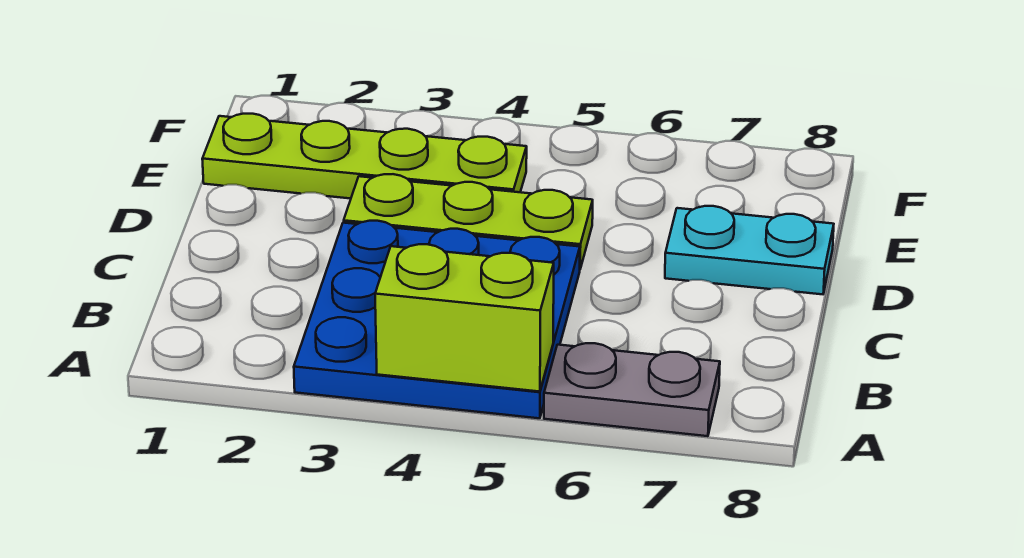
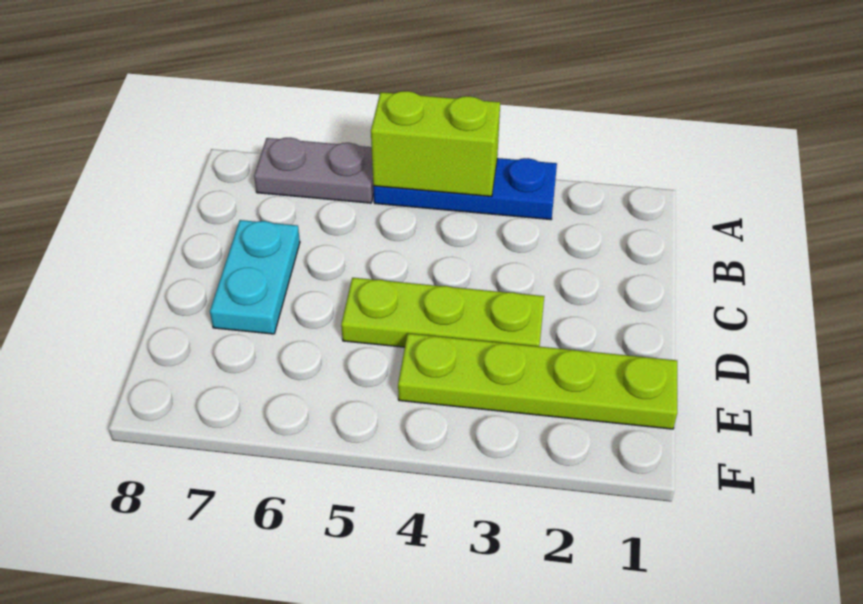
blue plate A3:C5 level 1 -> blue plate A3:A5 level 1
cyan plate D7:D8 level 1 -> cyan plate C7:D7 level 1

